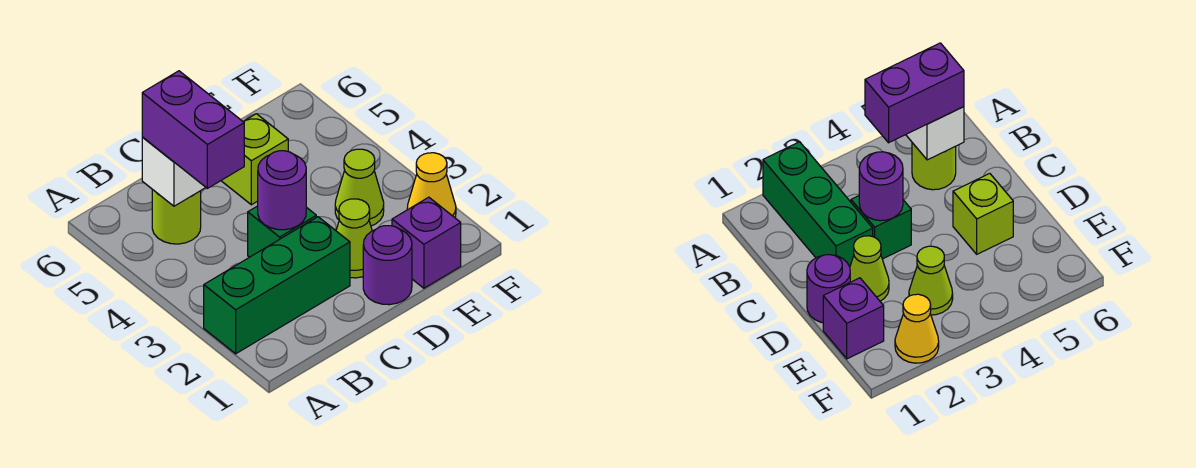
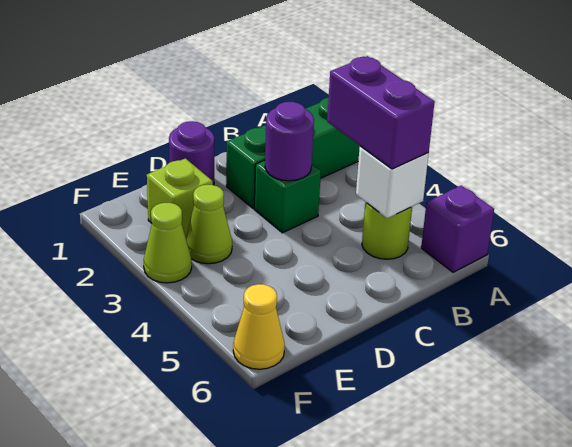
lime cone D2 level 1 -> lime cone F3 level 1
lime brick D5 level 1 -> lime brick E2 level 1
purple brick E1 level 1 -> purple brick A6 level 1
yellow cone F2 level 1 -> yellow cone F6 level 1

